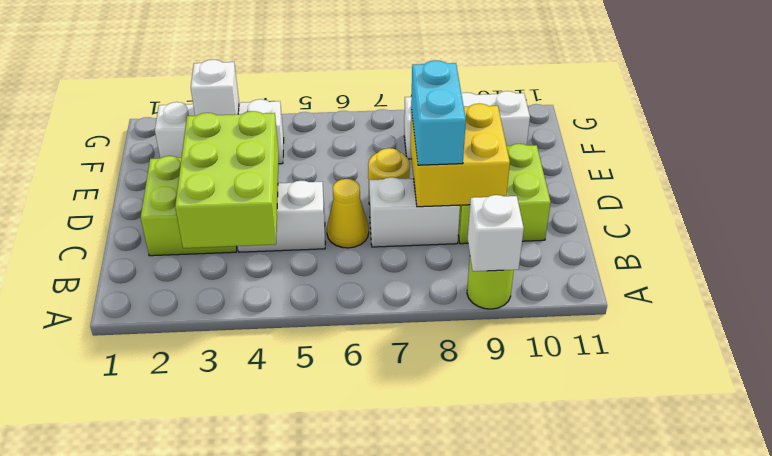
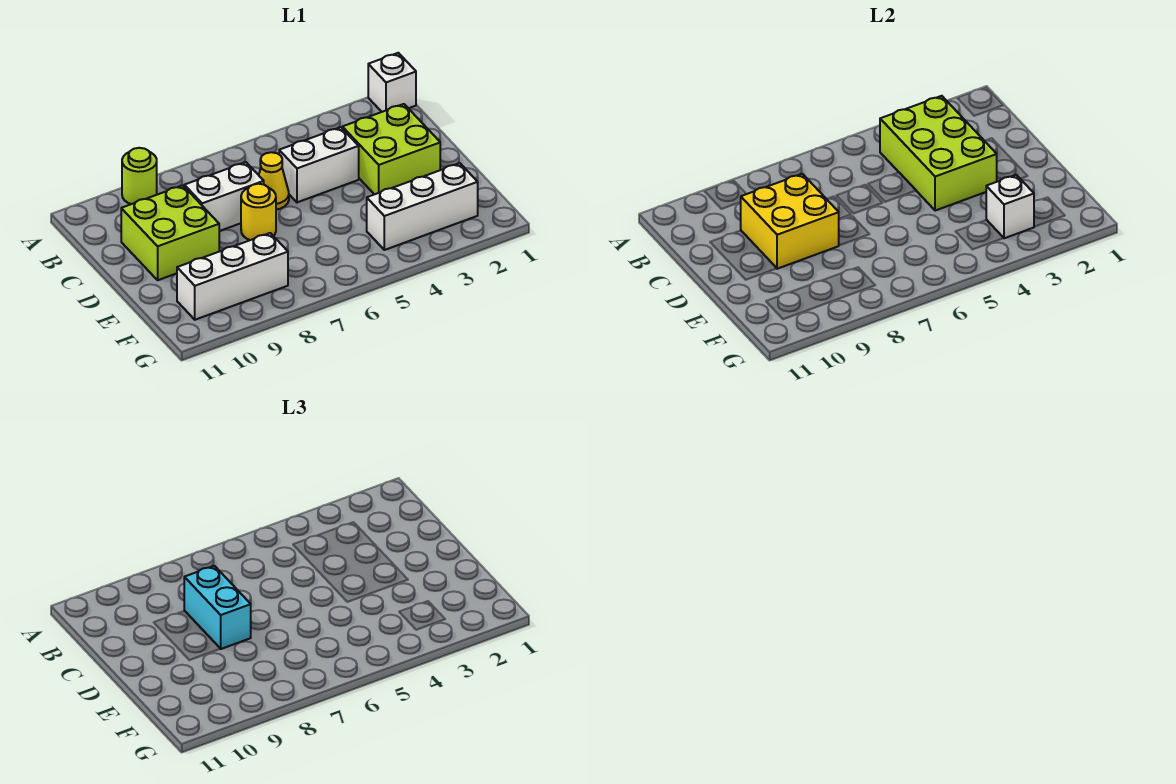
white brick A9 level 2 -> white brick A1 level 1

